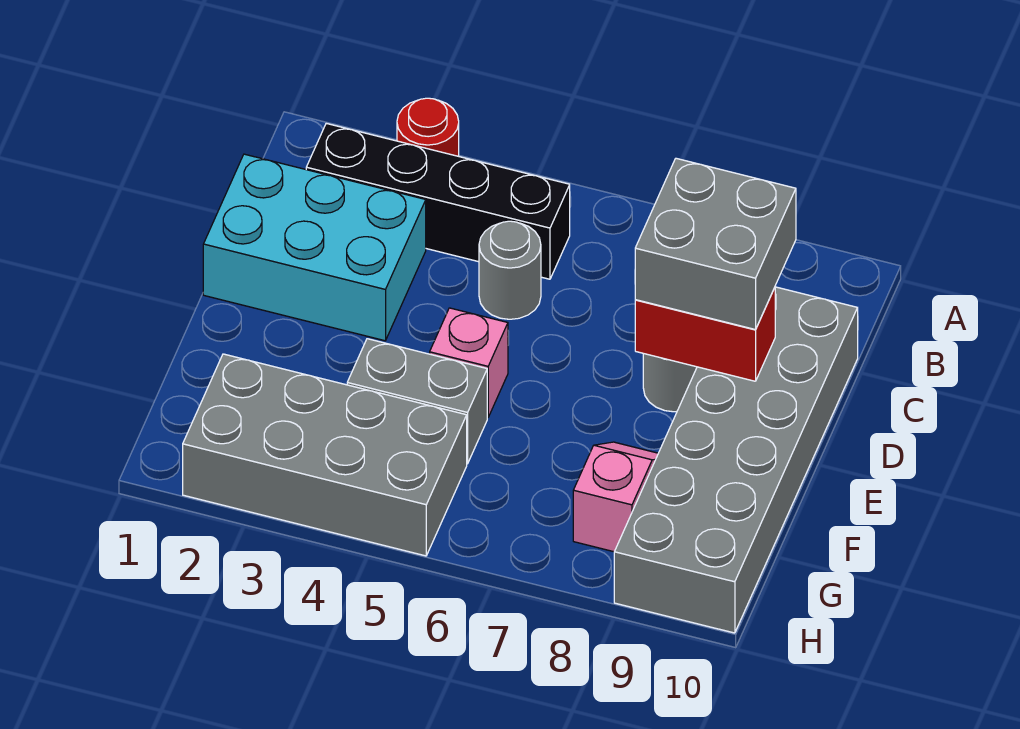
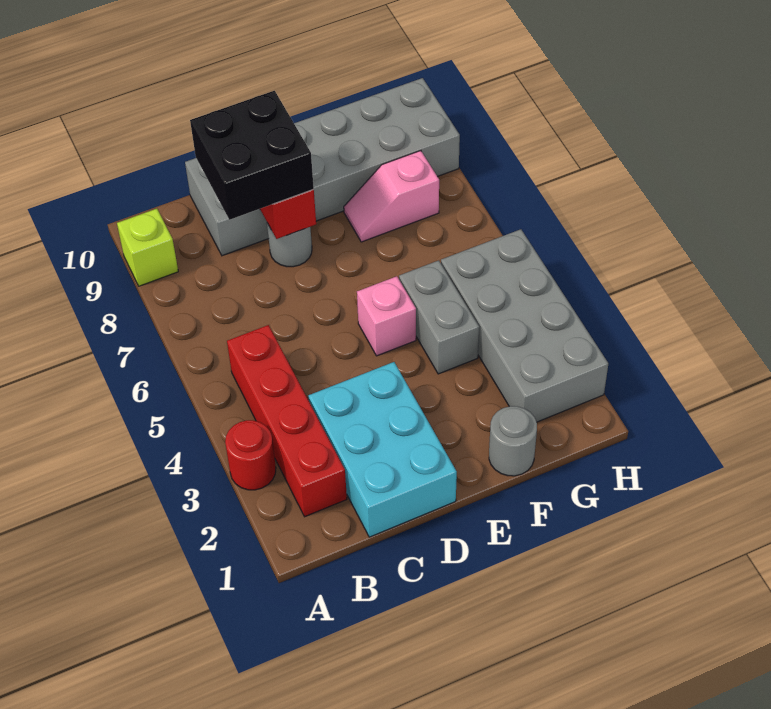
none -> lime brick A9 level 1
black brick B2:B5 level 1 -> red brick B2:B5 level 1
grey round brick C5 level 1 -> grey round brick F1 level 1
grey brick C8:D9 level 3 -> black brick C8:D9 level 3

